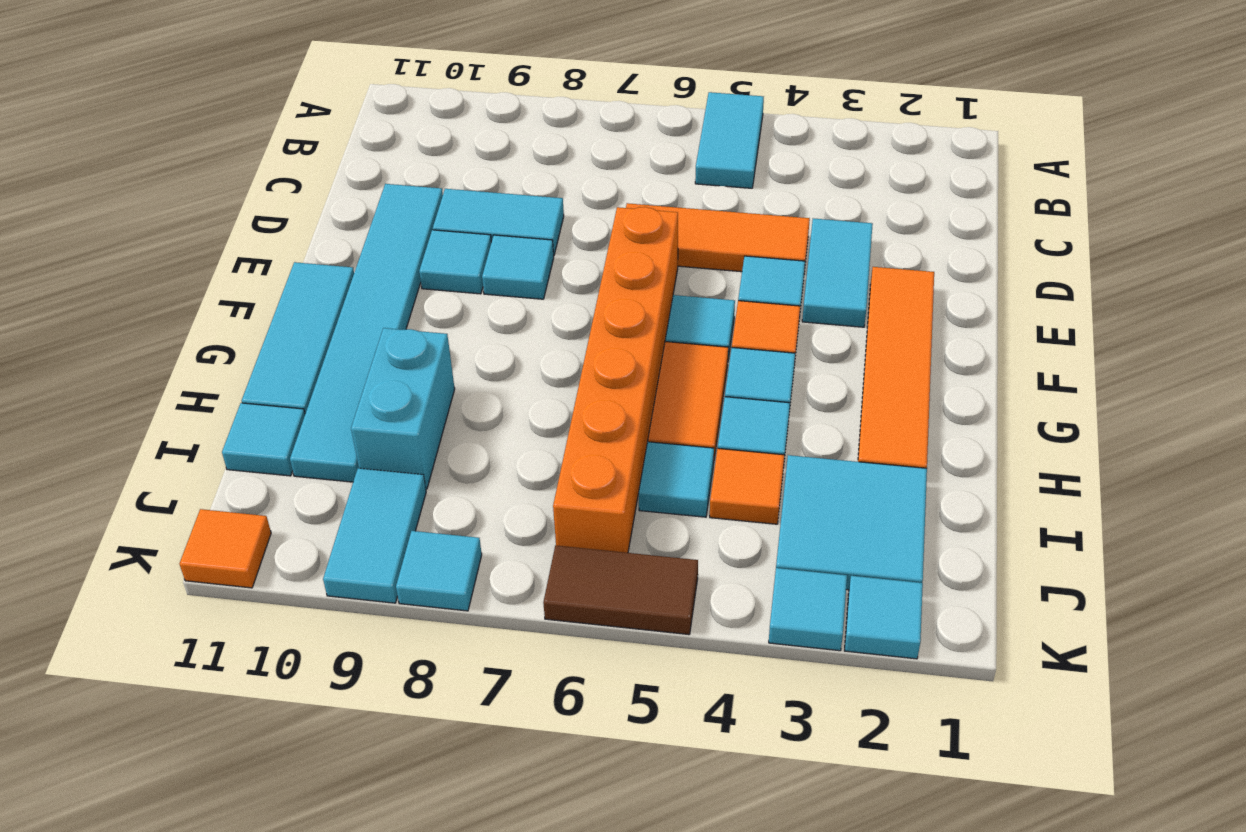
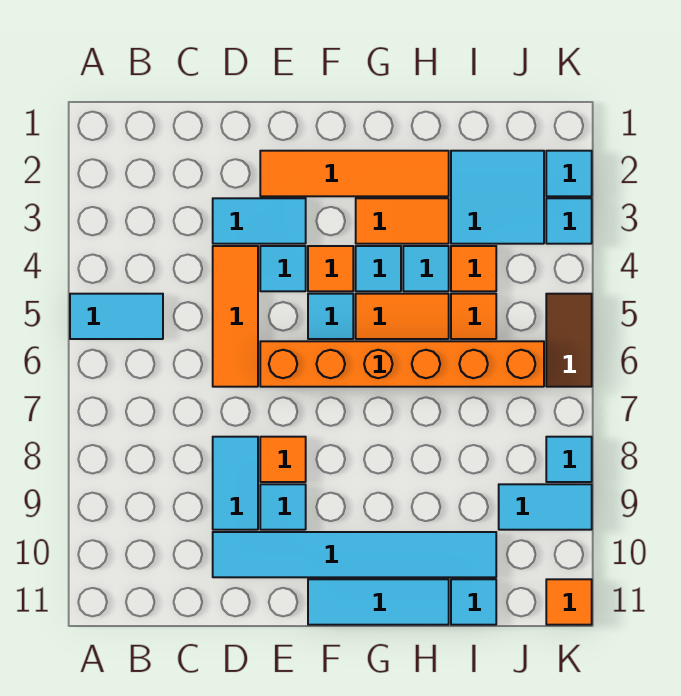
cyan tile E8 level 1 -> orange tile E8 level 1
none -> orange tile G3:H3 level 1
cyan brick H9:I9 level 1 -> none
cyan tile I5 level 1 -> orange tile I5 level 1

